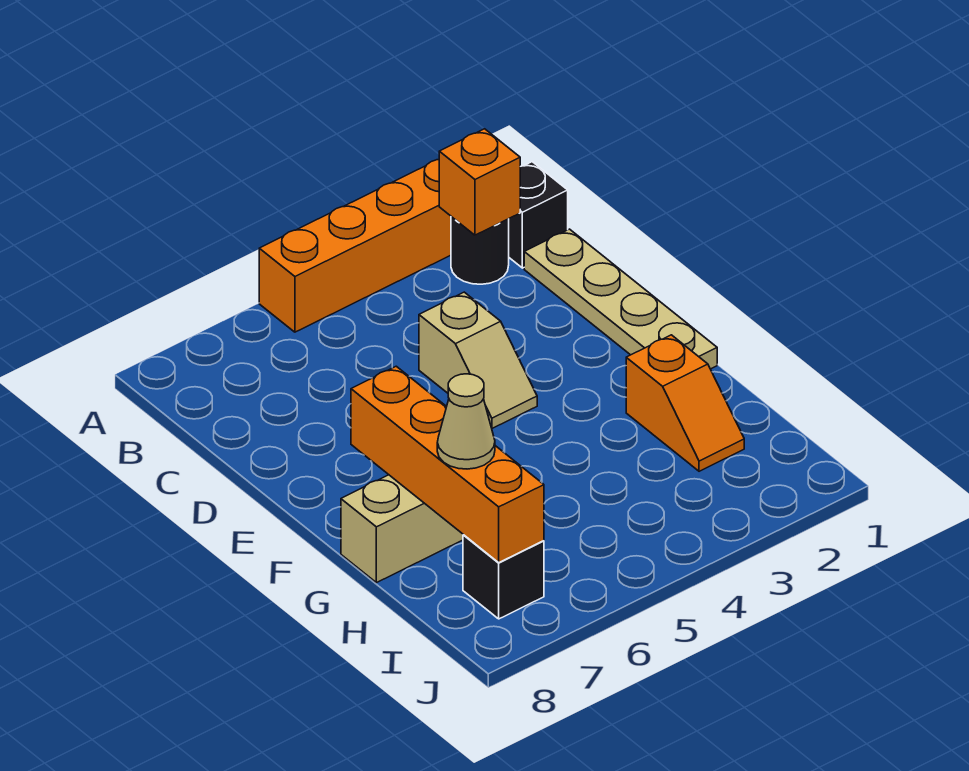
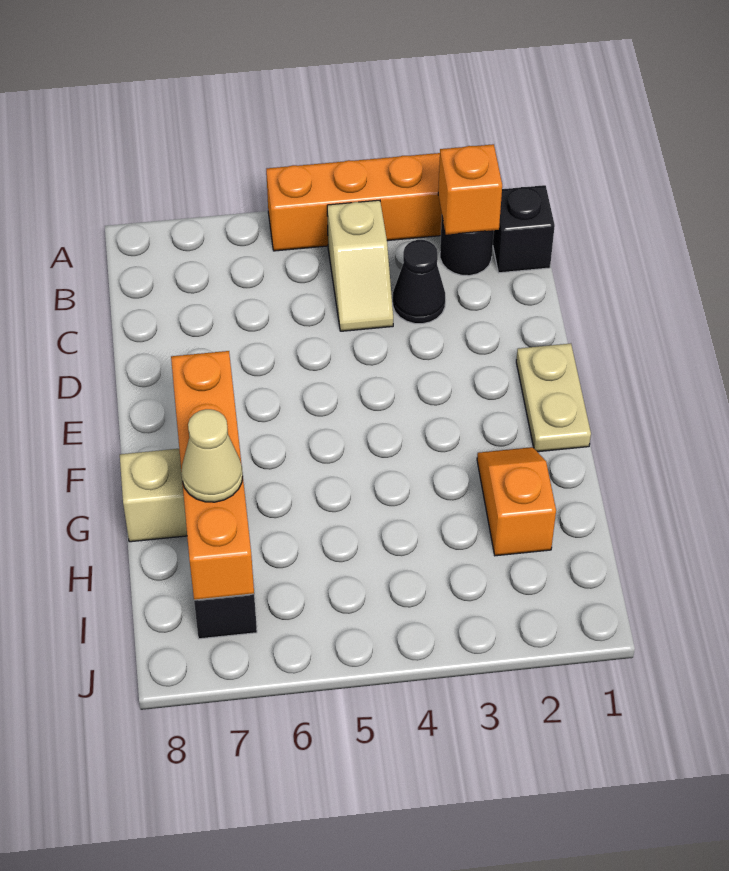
tan plate C1:F1 level 1 -> tan plate E1:F1 level 1
none -> black cone C3 level 1
tan slope D4:E4 level 1 top D -> tan slope B4:C4 level 1 top B
orange slope G2:H2 level 1 top G -> orange slope G2:H2 level 1 top H

